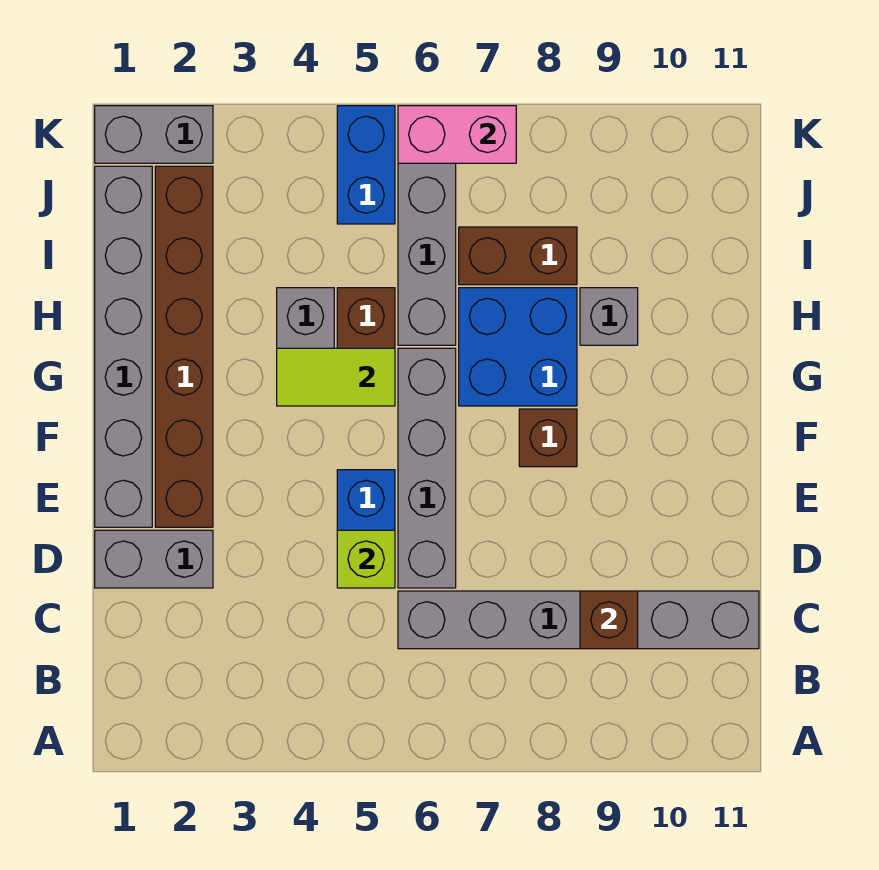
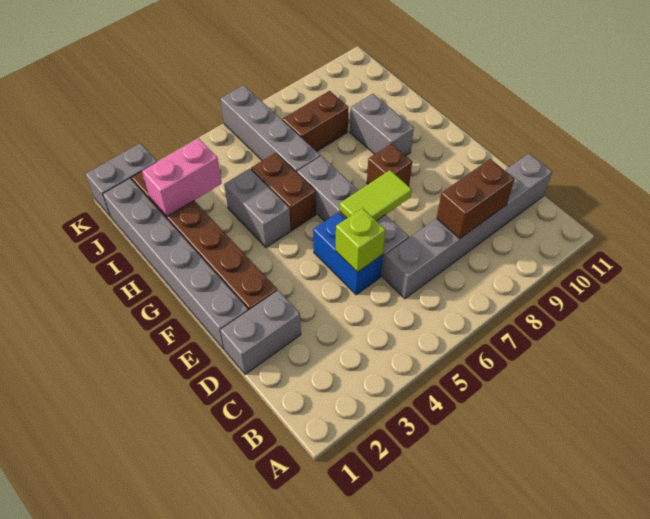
brown brick C9 level 2 -> brown brick C8:C9 level 2
lime tile G4:G5 level 2 -> lime tile E6:E7 level 2
blue brick G7:H8 level 1 -> none
grey brick H9 level 1 -> grey brick G9:H9 level 1
blue brick J5:K5 level 1 -> none
pink brick K6:K7 level 2 -> pink brick I2:I3 level 2

